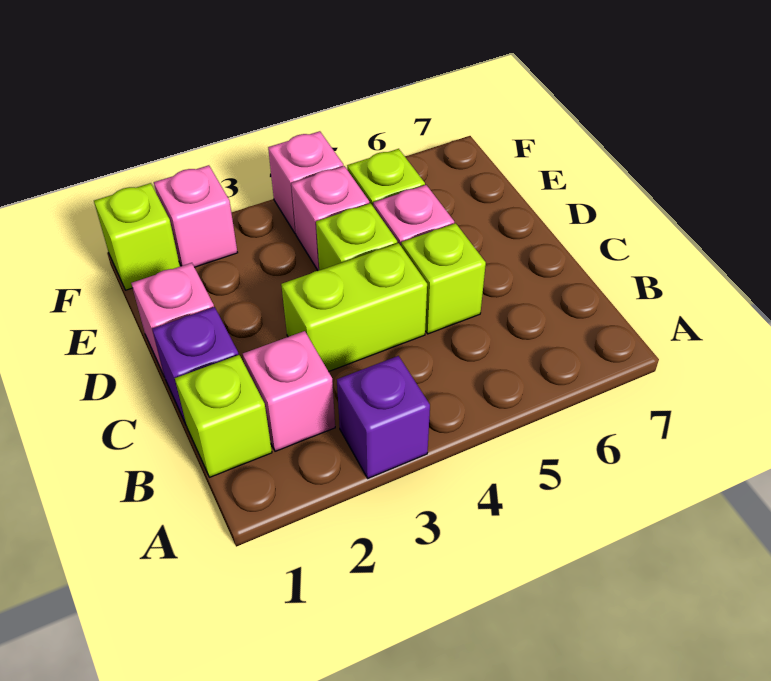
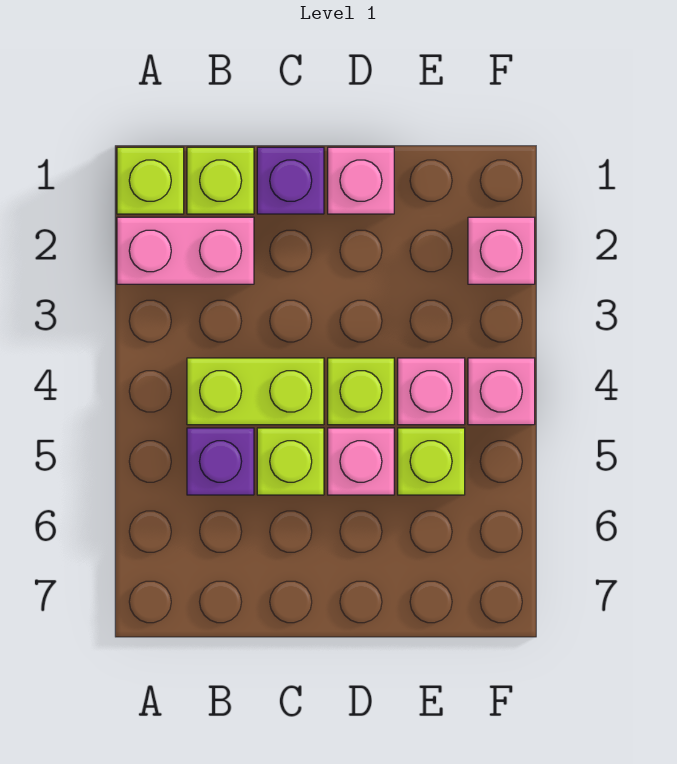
purple brick A3 level 1 -> purple brick B5 level 1
pink brick B2 level 1 -> pink brick A2:B2 level 1
lime brick C3:C4 level 1 -> lime brick B4:C4 level 1
lime brick F1 level 1 -> lime brick A1 level 1

